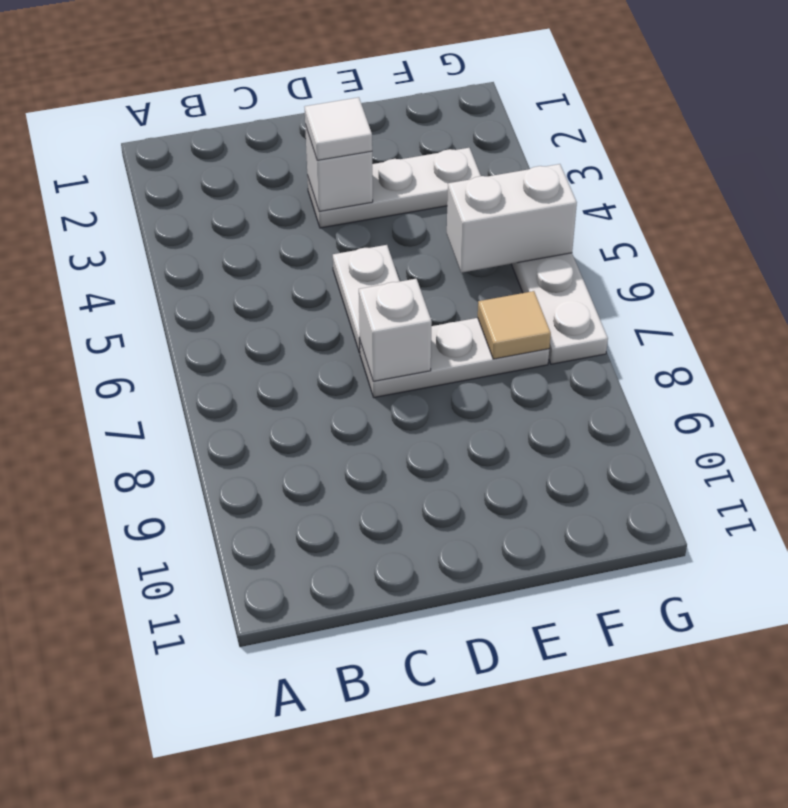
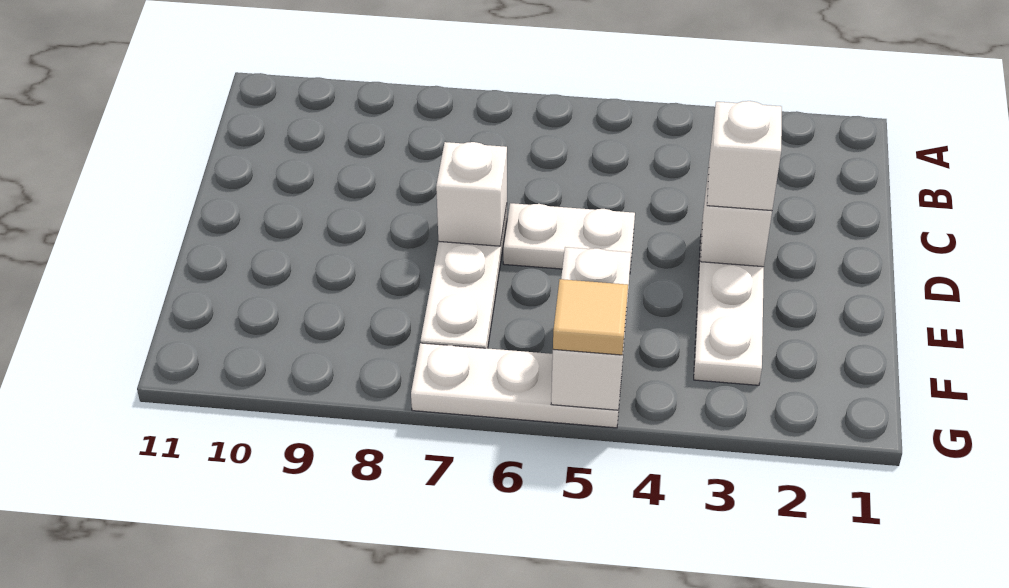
white tile D3 level 3 -> white brick D3 level 3
tan tile F7 level 2 -> tan tile G5 level 3

